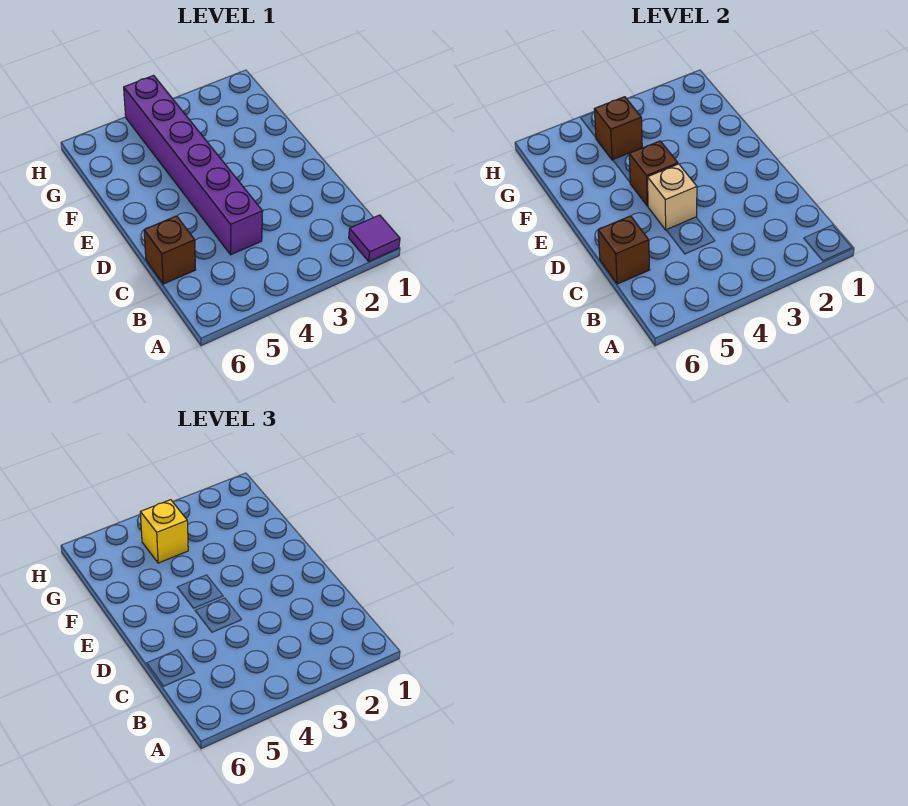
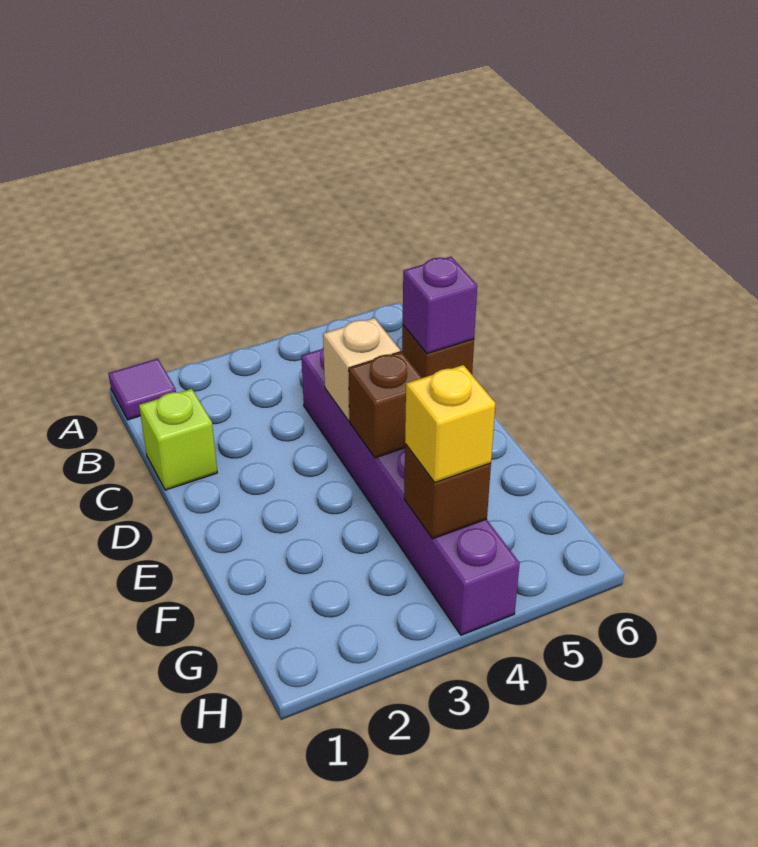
none -> lime brick C1 level 1
brown brick C6 level 2 -> purple brick C6 level 2

